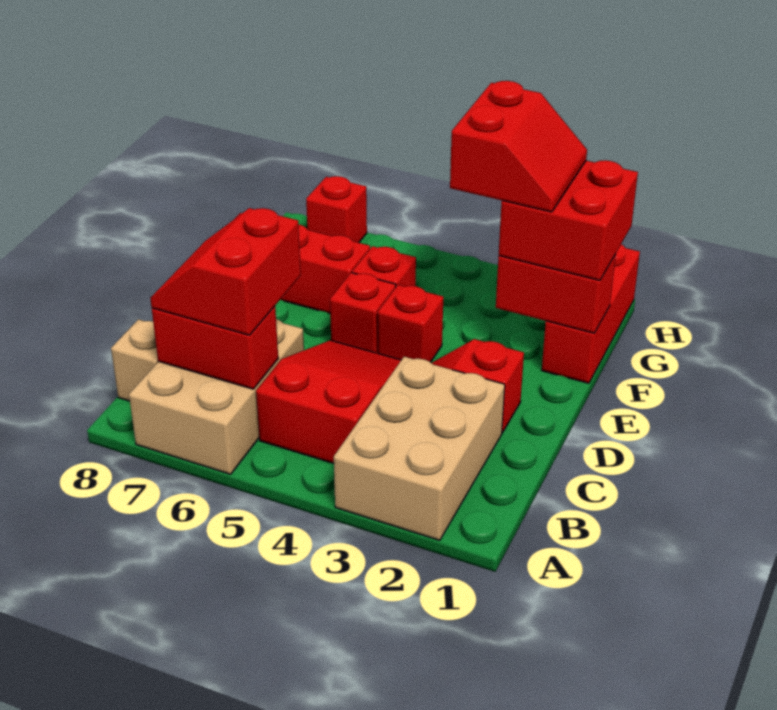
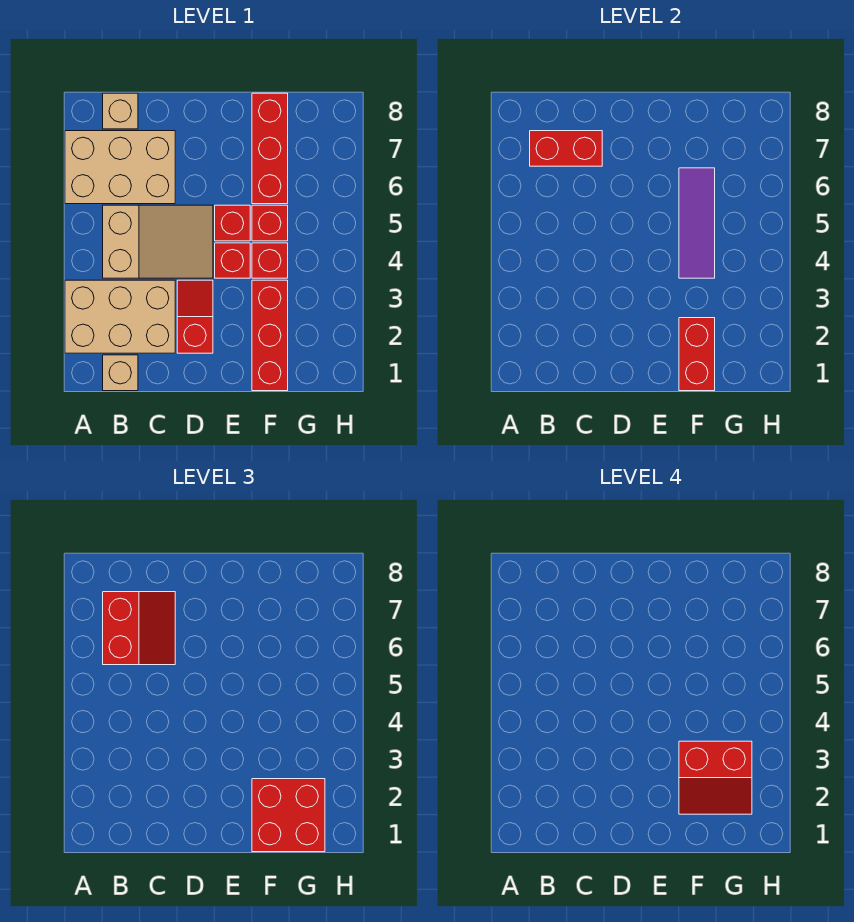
none -> tan brick B1 level 1
red slope B4:D5 level 1 top B -> tan slope B4:D5 level 1 top B
red brick B6:B7 level 2 -> red brick B7:C7 level 2
red slope B6:C7 level 3 top 6 -> red slope B6:C7 level 3 top B
red brick F1:H1 level 1 -> red brick F1:F3 level 1
none -> purple tile F4:F6 level 2
red brick H7 level 1 -> red brick F4 level 1

